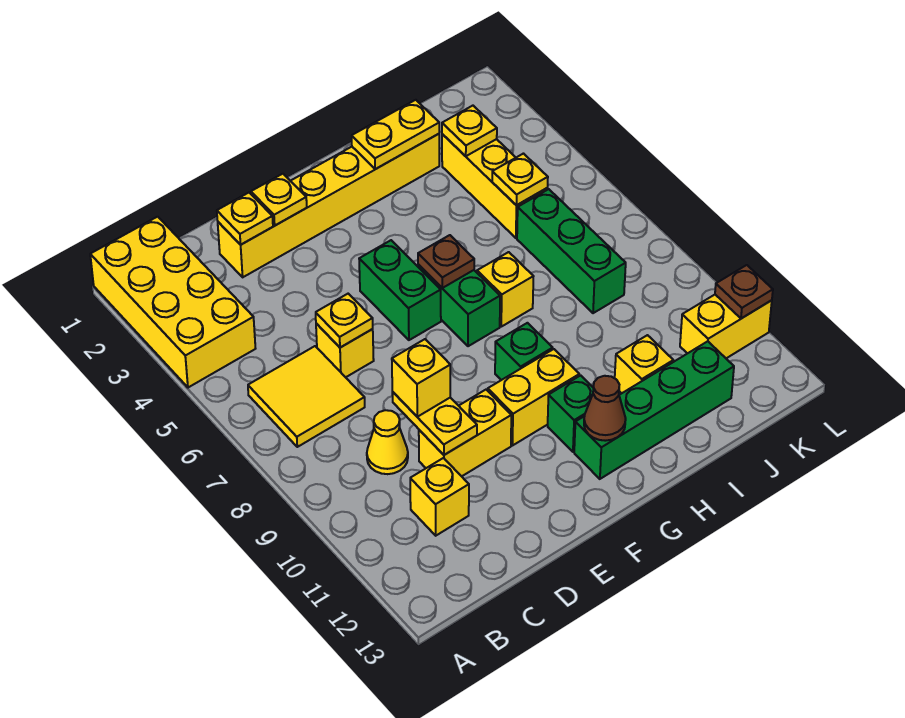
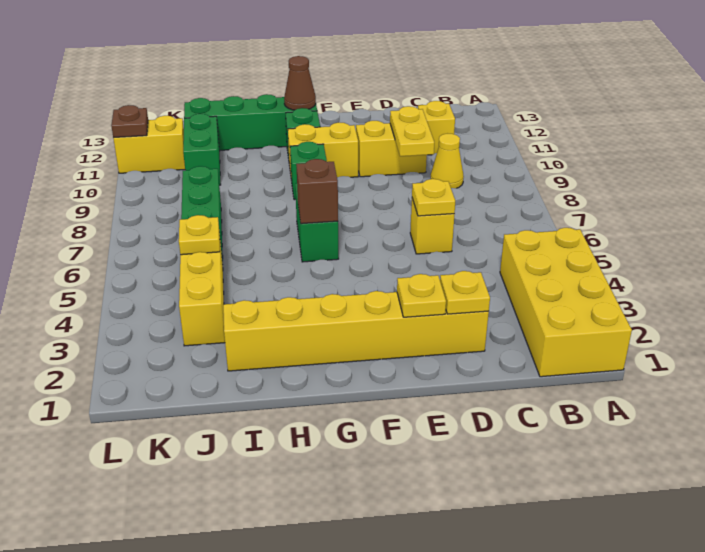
yellow tile B6:C7 level 1 -> none
yellow brick D9 level 3 -> none
green brick F5:F6 level 1 -> green brick J10:J11 level 1
brown plate G6 level 2 -> brown brick G6 level 2
yellow plate H2:I2 level 2 -> none
yellow brick H7 level 1 -> none
yellow brick I11 level 1 -> none
yellow plate J3 level 2 -> none

